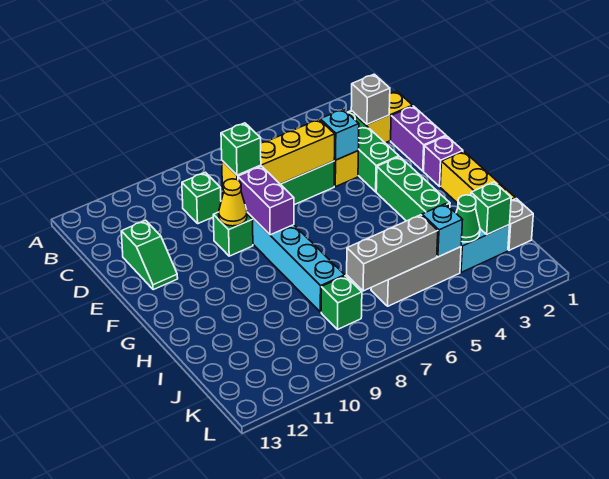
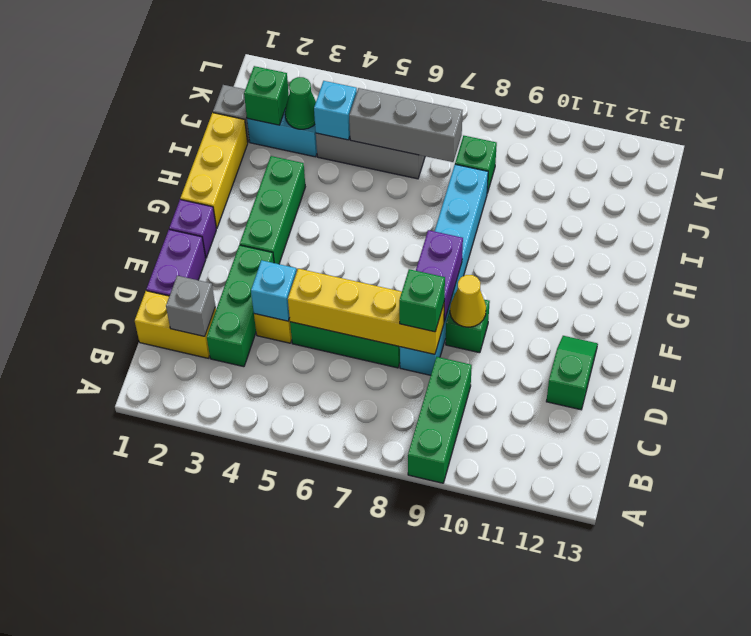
green brick C9 level 1 -> green brick A9:C9 level 1

